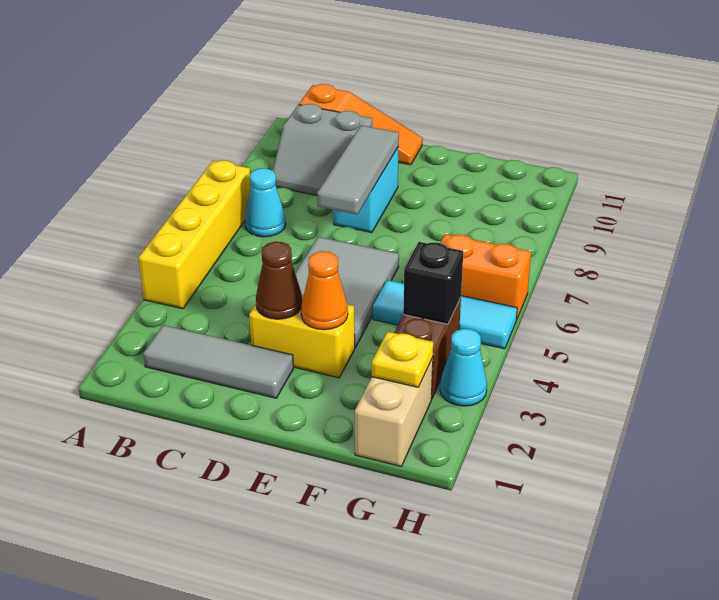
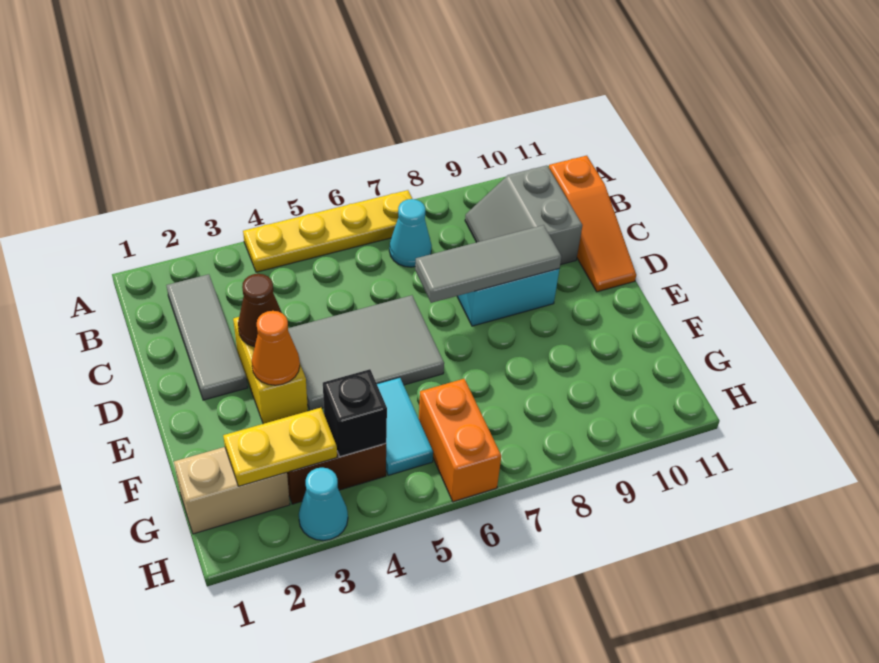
yellow brick A4:A7 level 1 -> yellow plate A4:A7 level 1
cyan tile F5:H5 level 1 -> cyan tile F5:G5 level 1
yellow plate G2 level 2 -> yellow plate G2:G3 level 2

